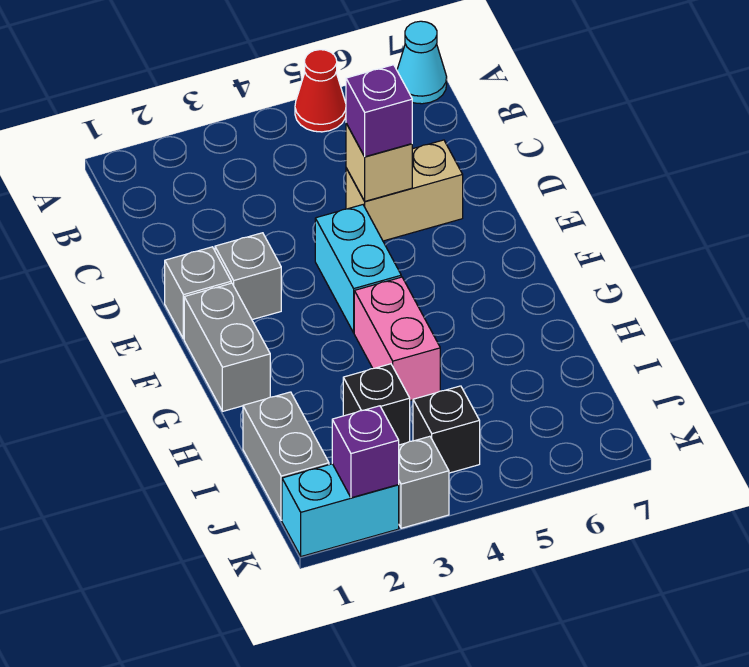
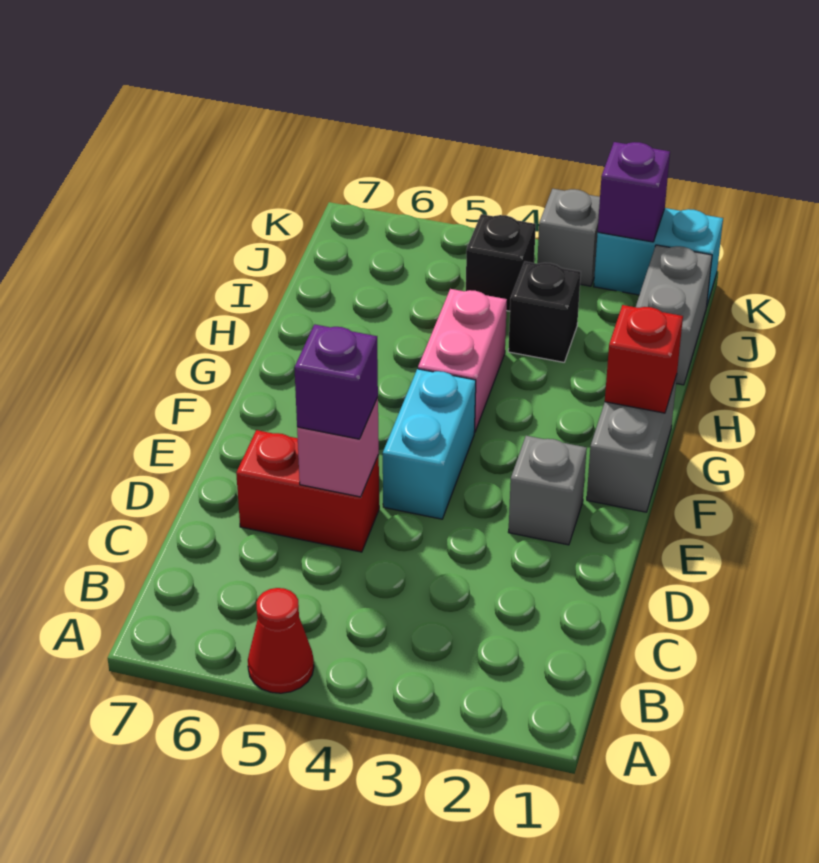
cyan cone A7 level 1 -> none
tan brick D5:D6 level 1 -> red brick D5:D6 level 1
tan brick D5 level 2 -> pink brick D5 level 2
grey brick E1 level 1 -> none
none -> red brick G1 level 2

